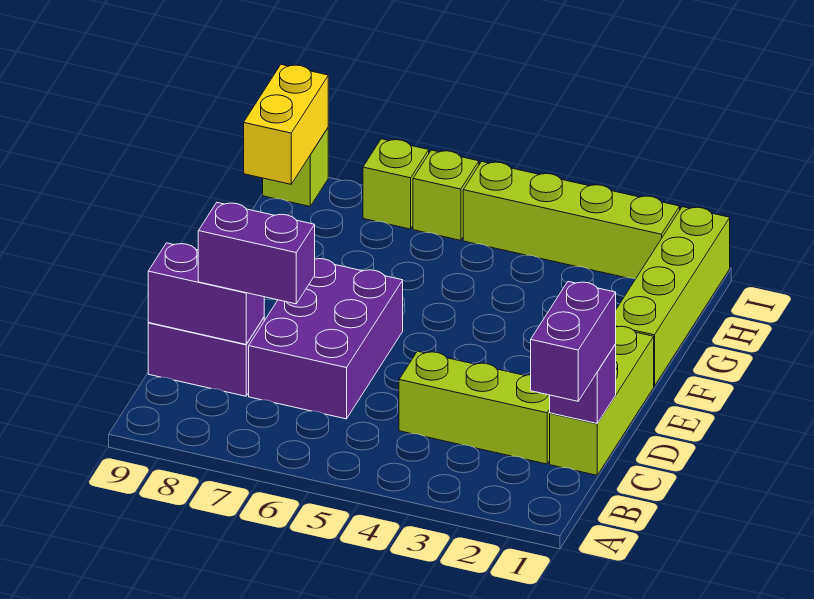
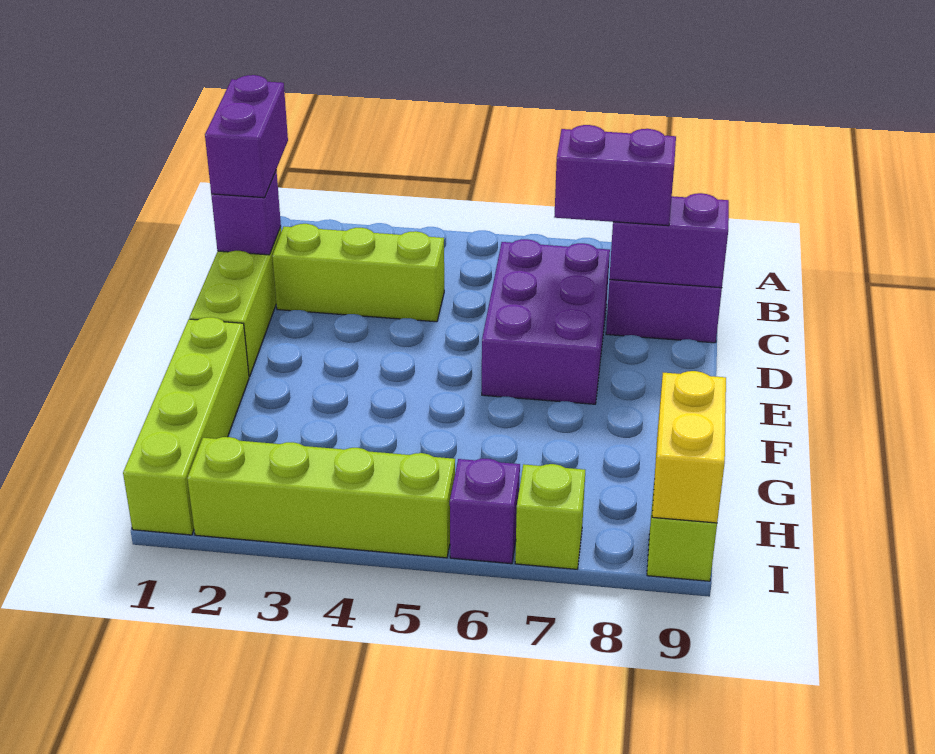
lime brick I6 level 1 -> purple brick I6 level 1

